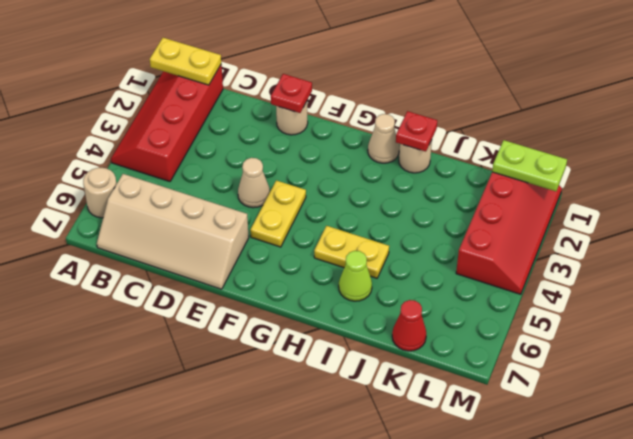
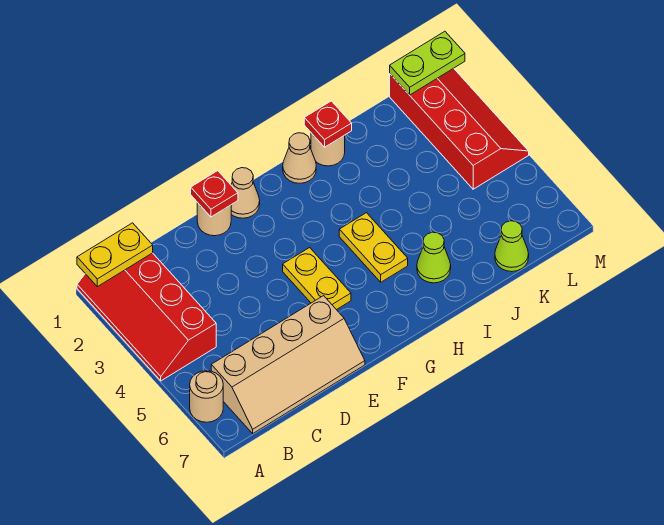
tan cone E4 level 1 -> tan cone F1 level 1
yellow plate H5:I5 level 1 -> yellow plate H4:H5 level 1
red cone K7 level 1 -> lime cone K7 level 1

